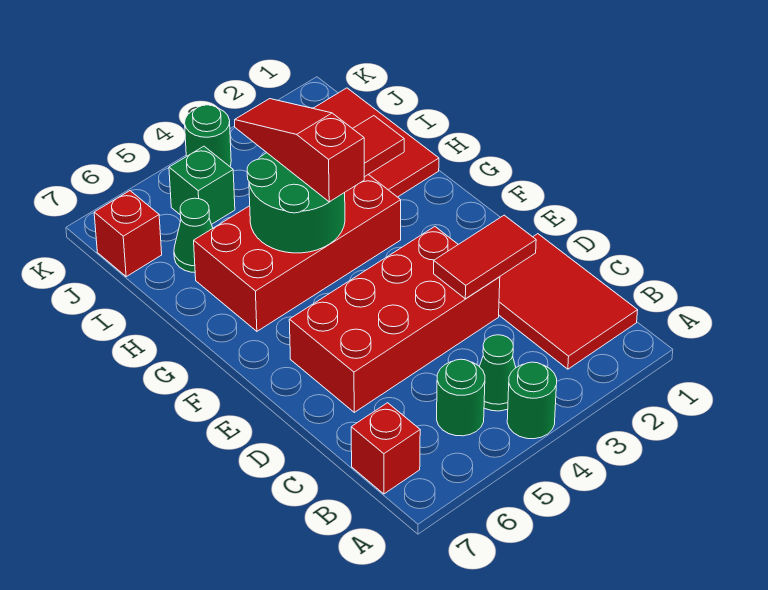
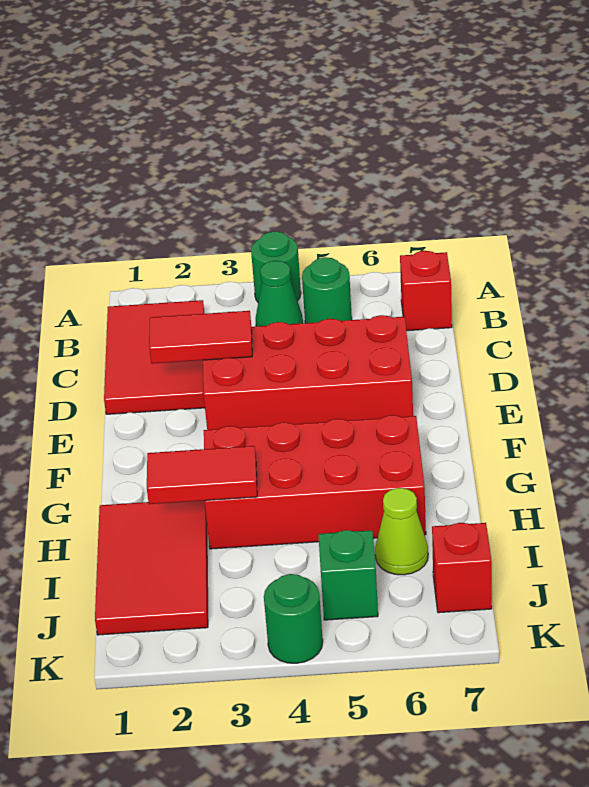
green round brick G4:H5 level 2 -> none
red slope G4:I4 level 3 top G -> none
green cone I6 level 1 -> lime cone I6 level 1

